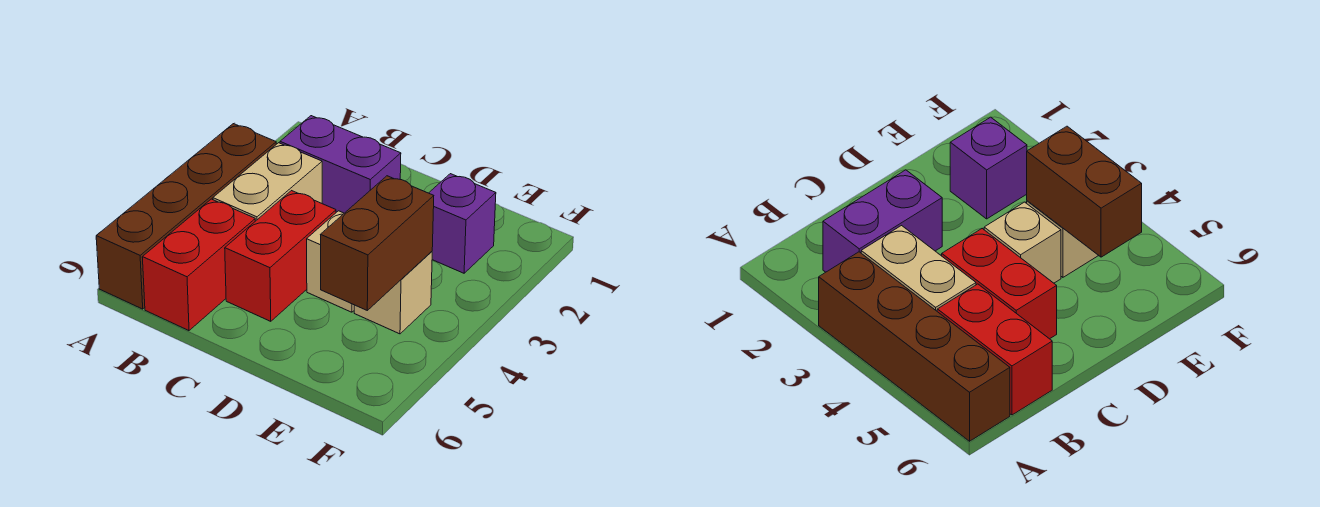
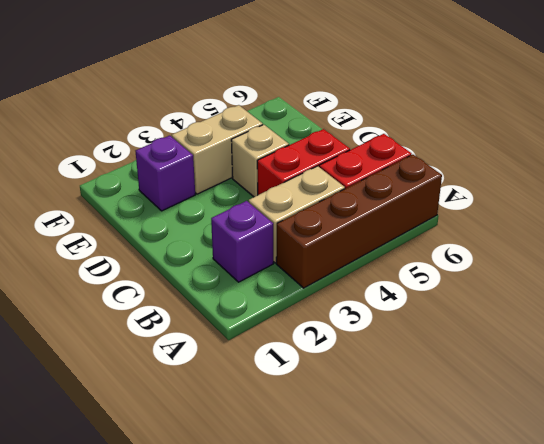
purple brick B2:C2 level 1 -> purple brick B2 level 1
tan brick E4 level 1 -> tan brick E3:E4 level 1
brown brick E4:E5 level 2 -> none

